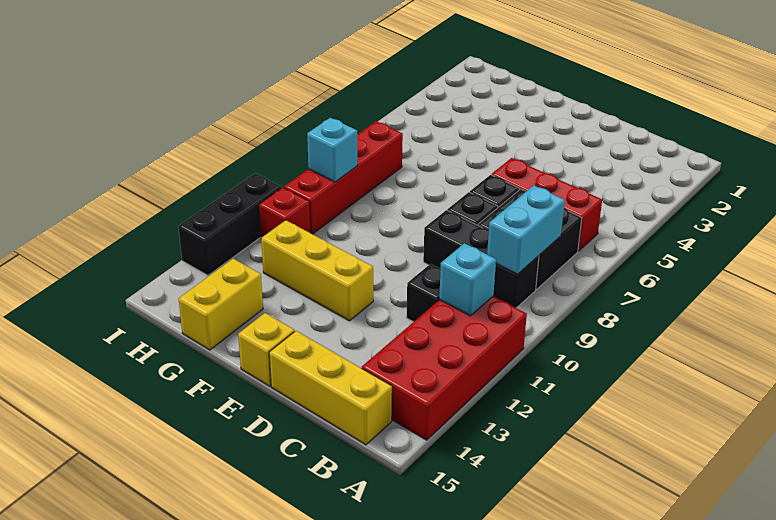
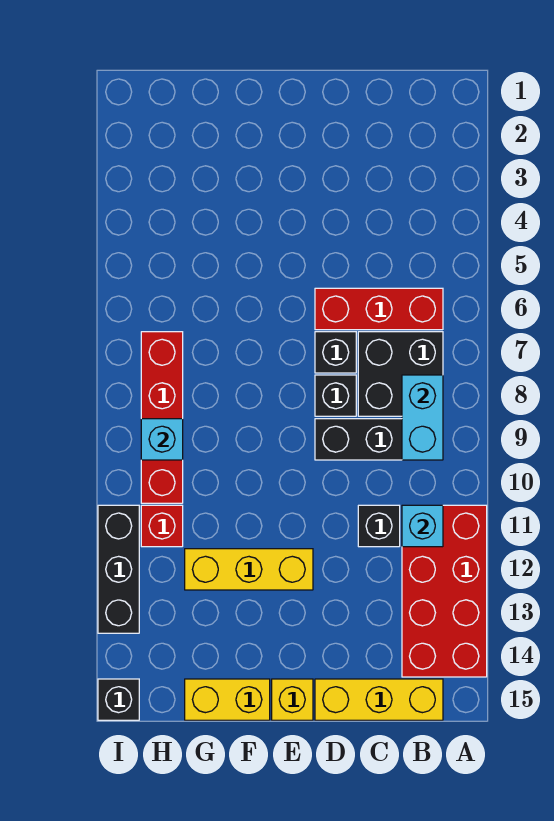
yellow brick G14:G15 level 1 -> yellow brick F15:G15 level 1
none -> black brick I15 level 1

